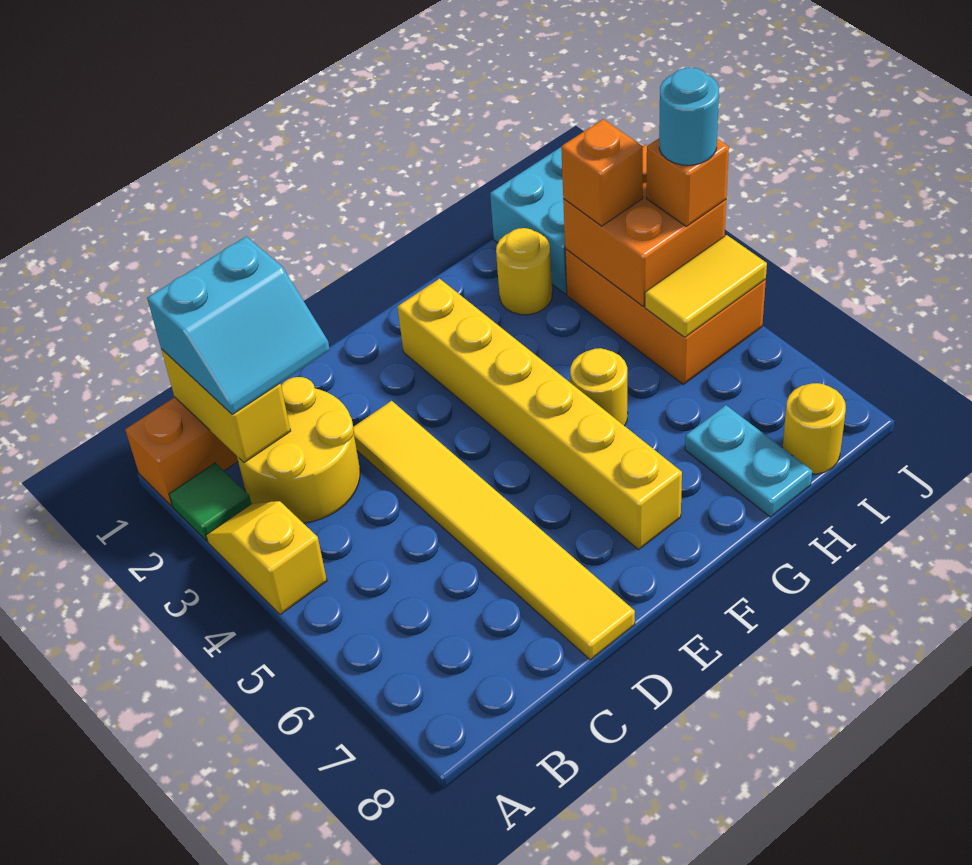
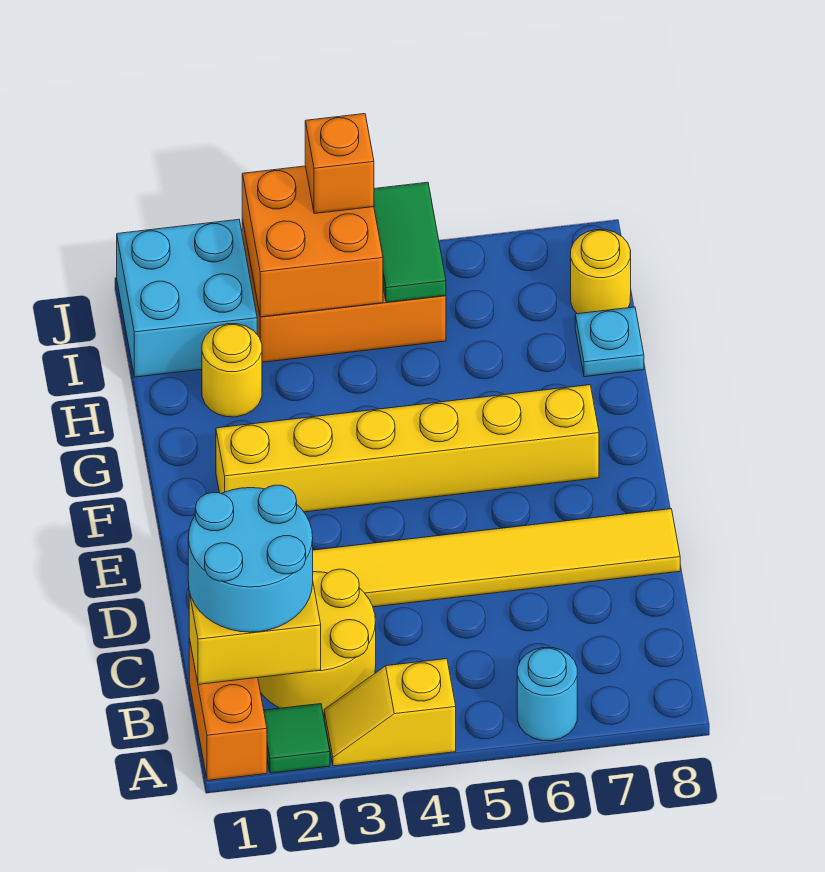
cyan slope B1:C2 level 3 top 1 -> cyan round brick B1:C2 level 3
yellow round brick G5 level 1 -> none
cyan plate H7:H8 level 1 -> cyan plate H8 level 1
orange brick I3 level 3 -> none
yellow tile I5:J5 level 2 -> green tile I5:J5 level 2
cyan round brick J4 level 4 -> cyan round brick A6 level 1

